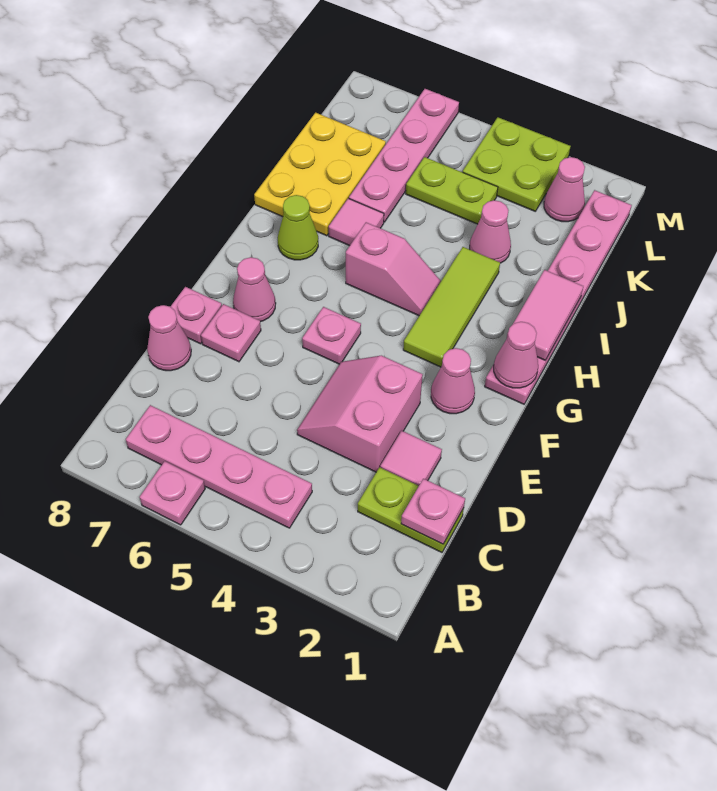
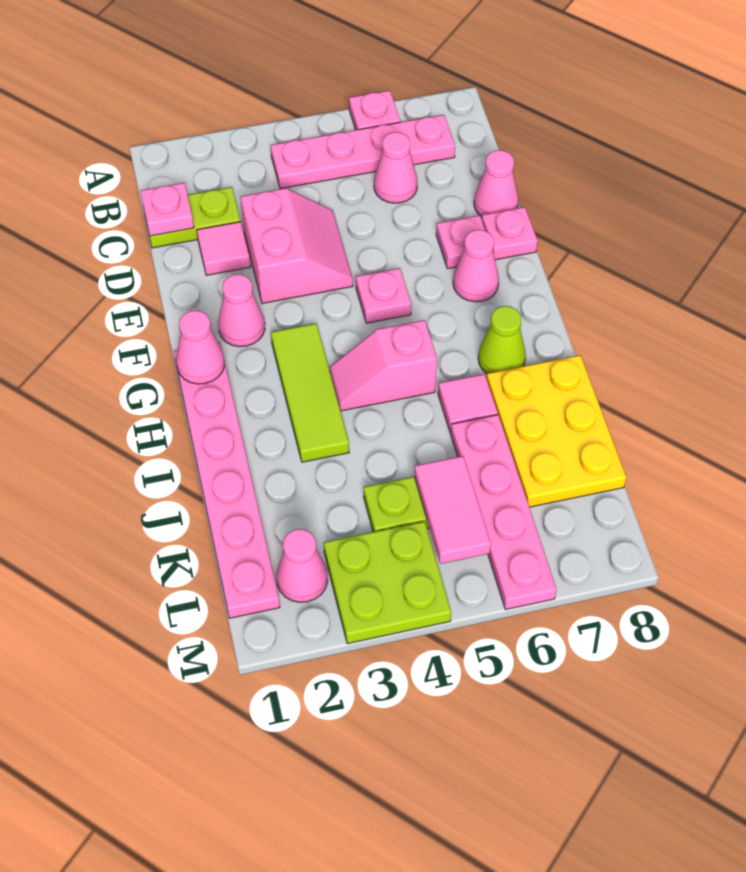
pink tile H1:I1 level 2 -> pink tile K5:L5 level 2
pink cone J3 level 1 -> pink cone C6 level 1

